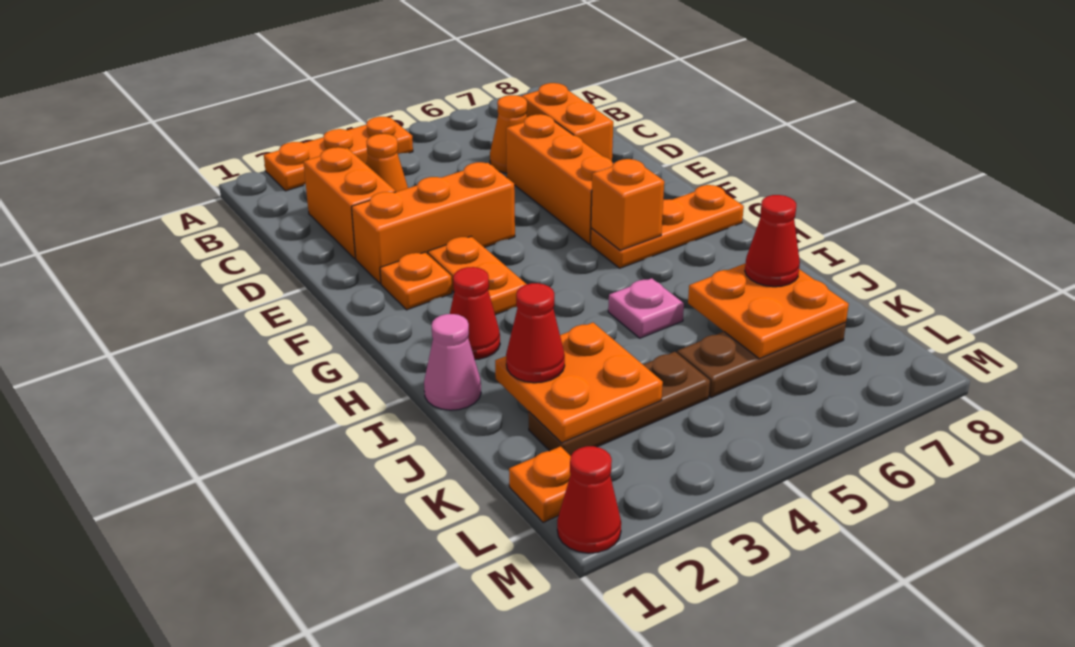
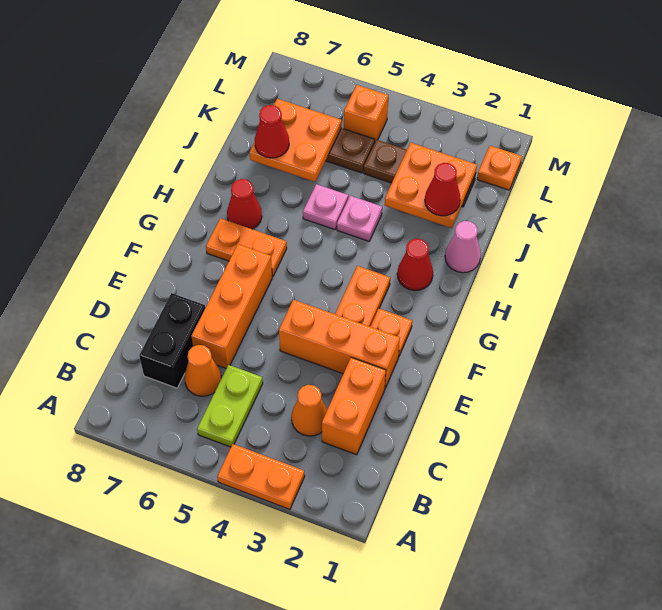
orange plate A2:A4 level 1 -> orange plate A3:A4 level 1
none -> lime plate B5:C5 level 1
orange brick C7:D7 level 1 -> black brick C7:D7 level 1
orange plate G6:G8 level 1 -> orange plate G6:G7 level 1
orange brick G6 level 2 -> orange brick L5 level 1
none -> pink plate I4 level 1
red cone M1 level 1 -> red cone H7 level 1

